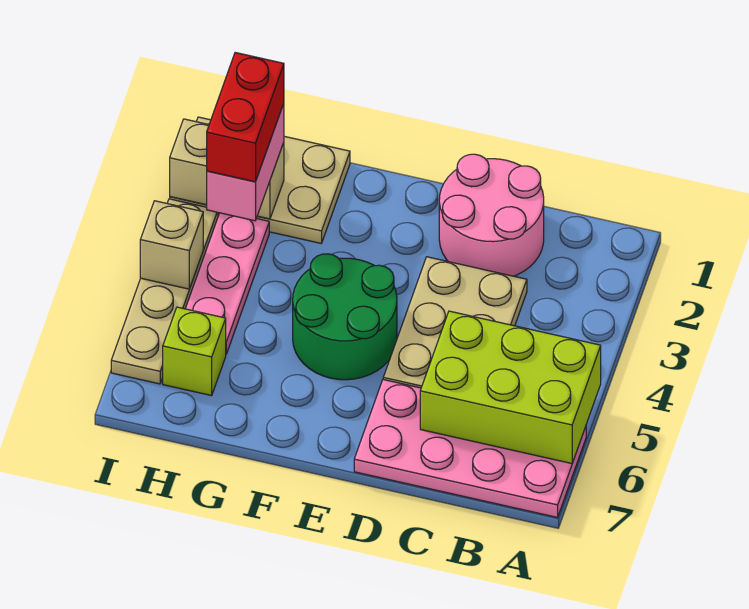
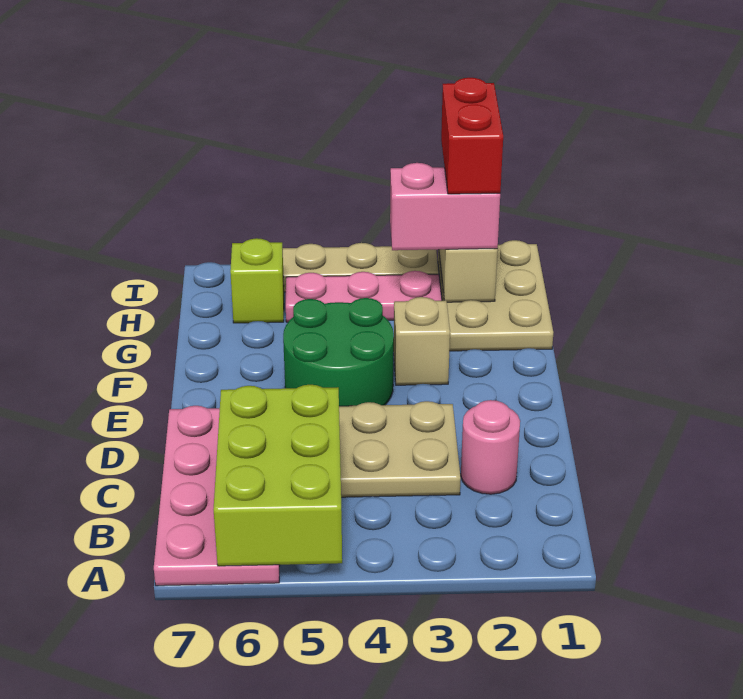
pink round brick C1:D2 level 1 -> pink round brick C2 level 1
red brick H2:H3 level 4 -> red brick H2:I2 level 4
tan brick I4 level 2 -> tan brick F3 level 1

